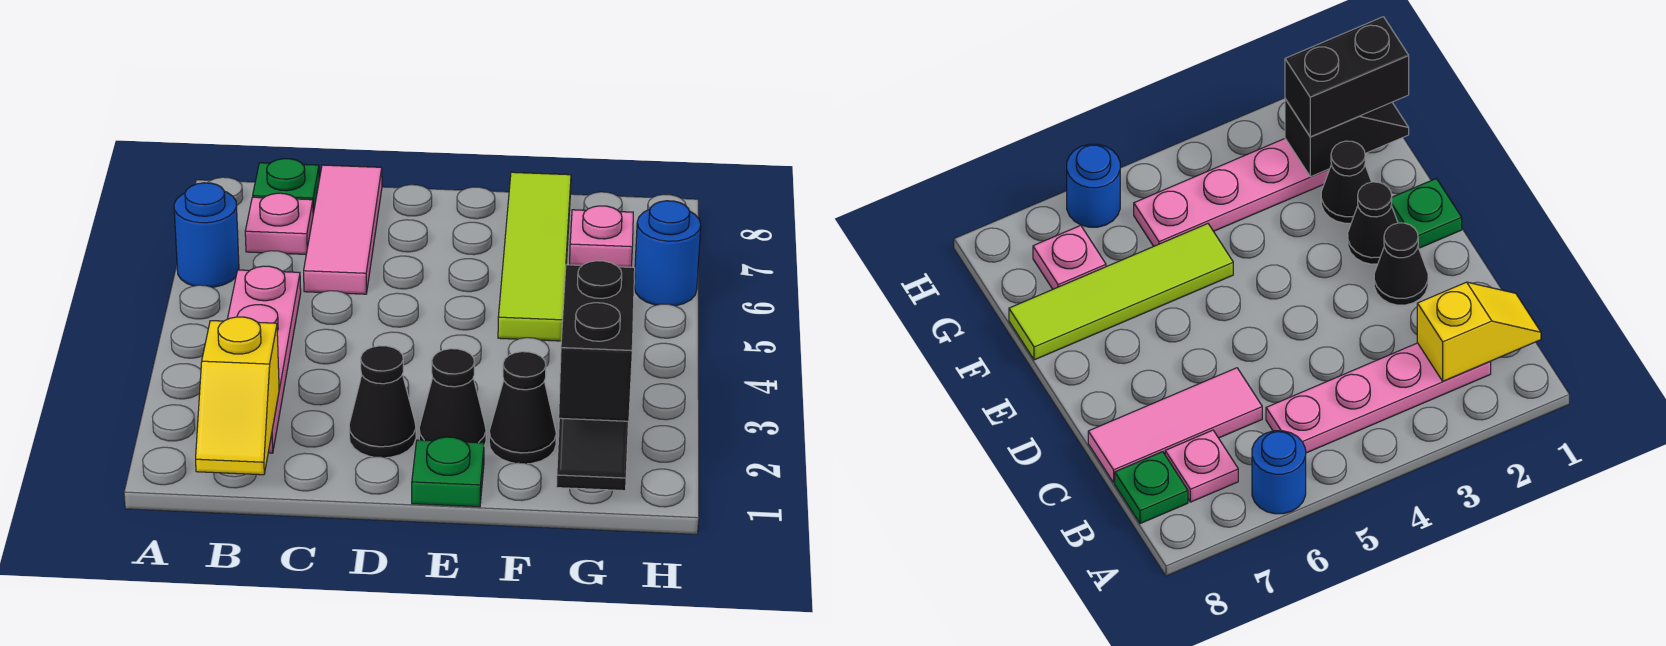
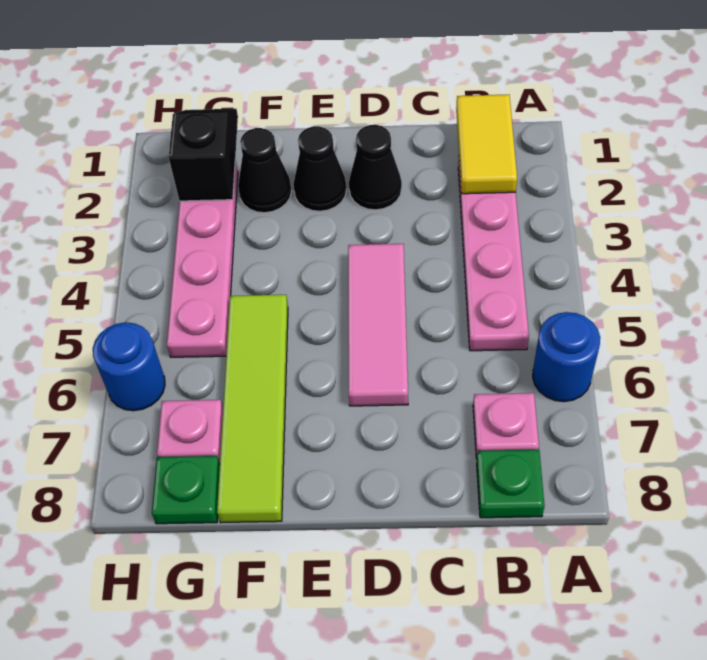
yellow slope B1:B2 level 2 top 2 -> yellow tile B1:B2 level 2
pink tile C6:C8 level 1 -> pink tile D4:D6 level 1
green plate E1 level 1 -> green plate G8 level 1
black brick G1:G2 level 3 -> none

